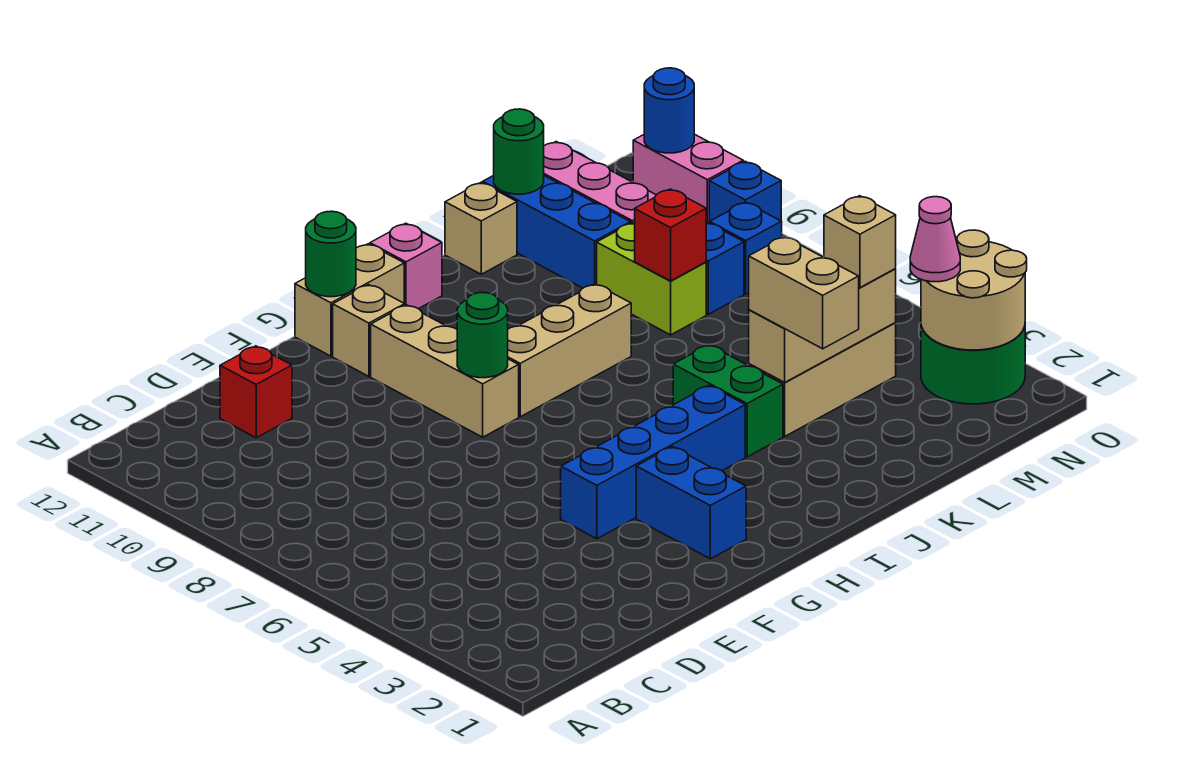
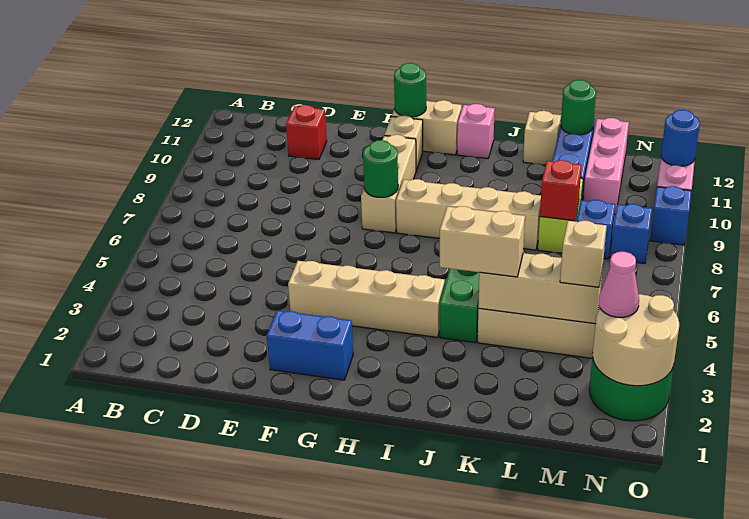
blue brick F4:I4 level 1 -> tan brick F4:I4 level 1
blue brick G2:G3 level 1 -> blue brick F2:G2 level 1
tan brick H8:J8 level 1 -> tan brick H8:K8 level 1
tan brick K3:K4 level 3 -> tan brick J4:K4 level 3

